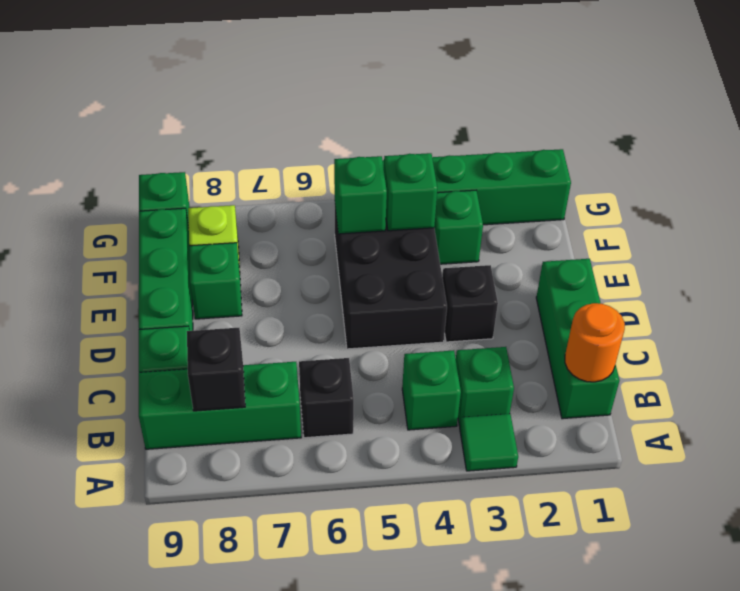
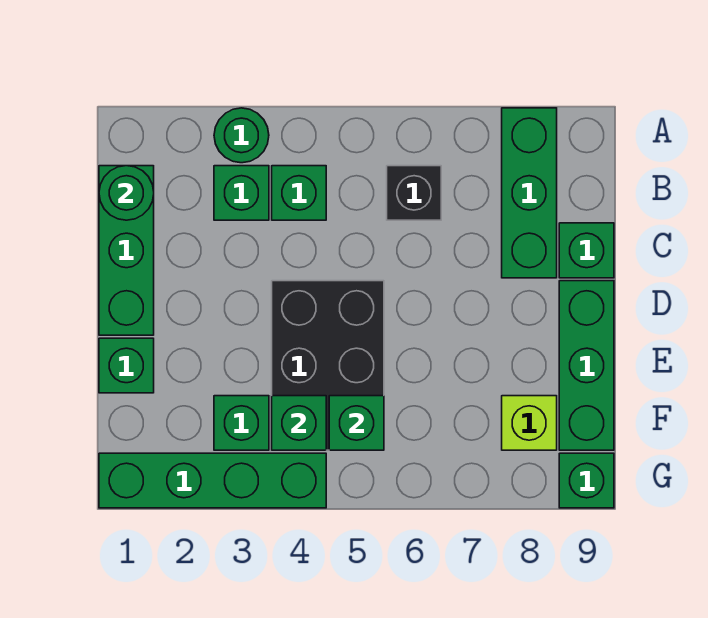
green tile A3 level 1 -> green round brick A3 level 1
orange round brick B1 level 2 -> green round brick B1 level 2
green brick B7:B9 level 1 -> green brick A8:C8 level 1
black brick B8 level 2 -> none
black brick D3 level 1 -> none
green brick E8 level 1 -> green brick E1 level 1

